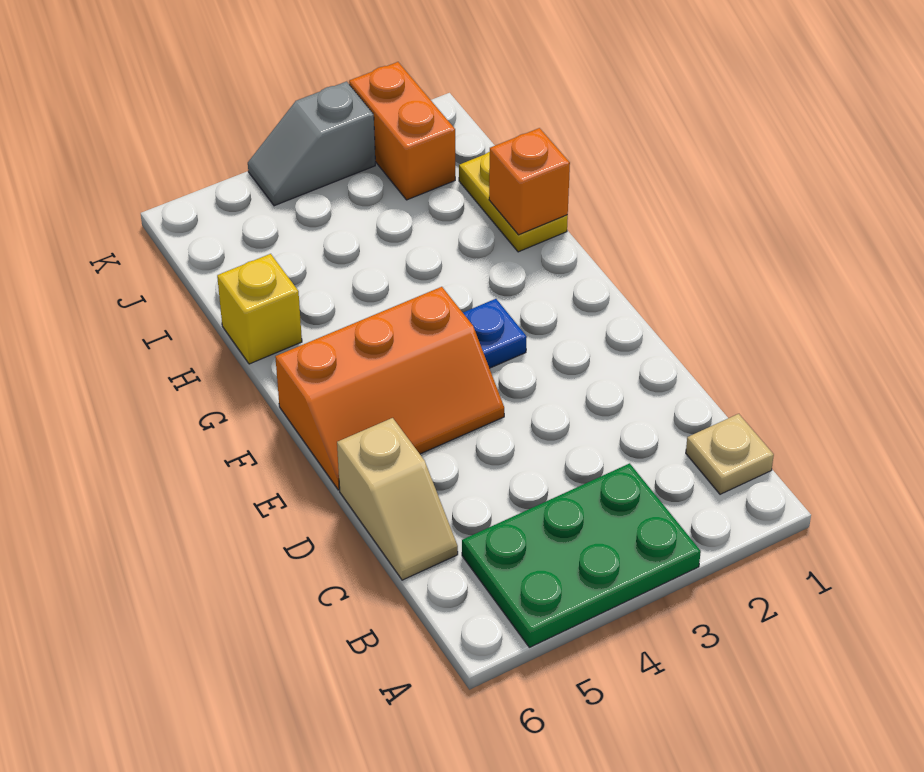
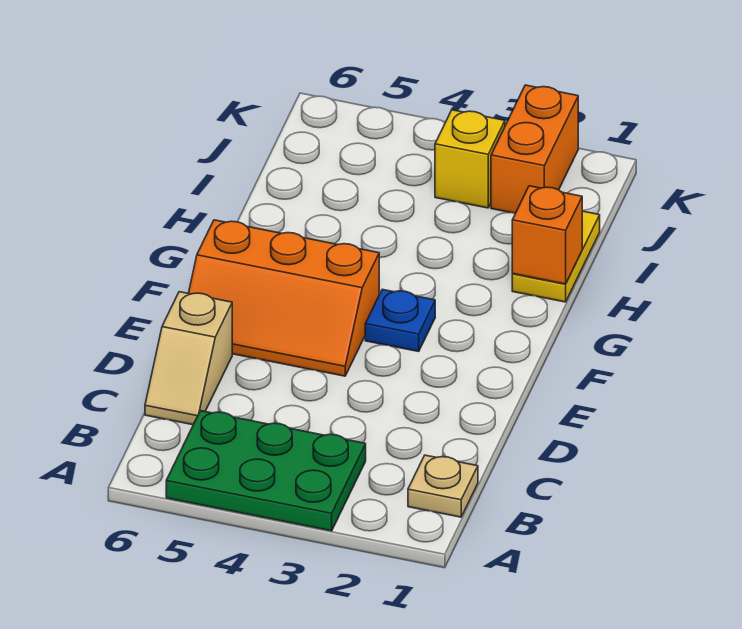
yellow brick H6 level 1 -> yellow brick J3 level 1
grey slope K3:K4 level 1 top 3 -> none

